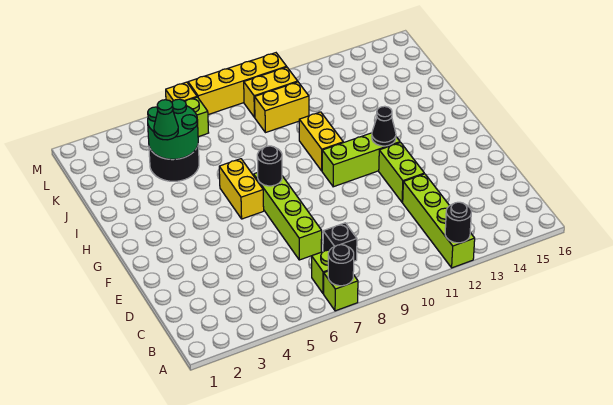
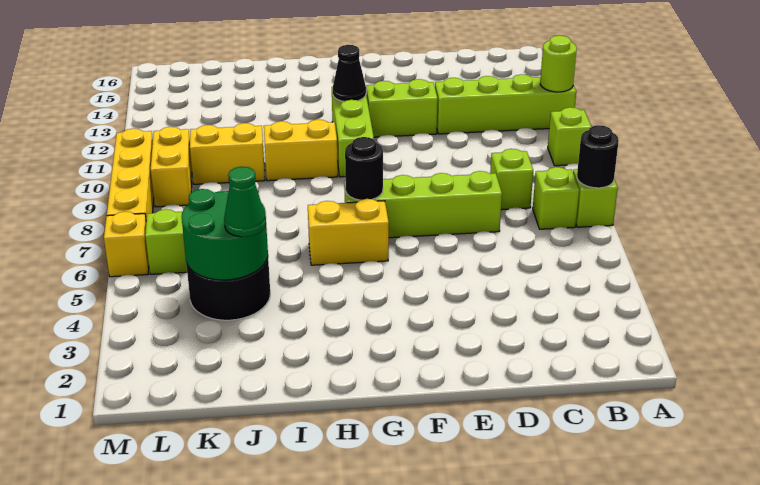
none -> lime brick A10 level 1
black round brick A12 level 2 -> lime round brick A12 level 2
black brick C8 level 1 -> lime brick C8 level 1
yellow brick K9:K10 level 1 -> yellow brick J10:K10 level 1

